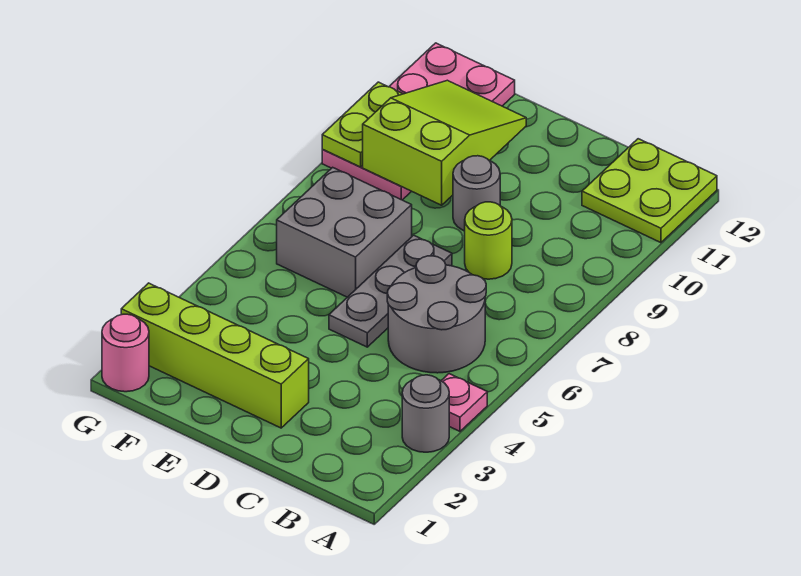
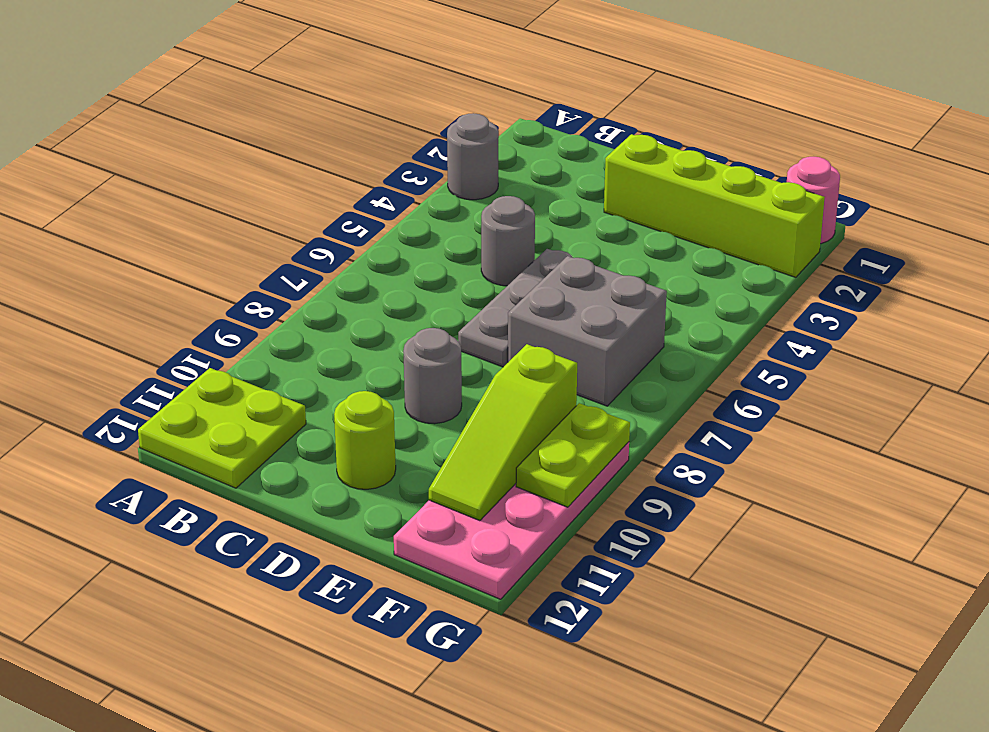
pink plate A4 level 1 -> none
grey round brick B5:C6 level 1 -> grey round brick C5 level 1
lime round brick C8 level 1 -> lime round brick D11 level 1
lime slope E9:F11 level 2 top 9 -> lime slope F9:F11 level 2 top 9

